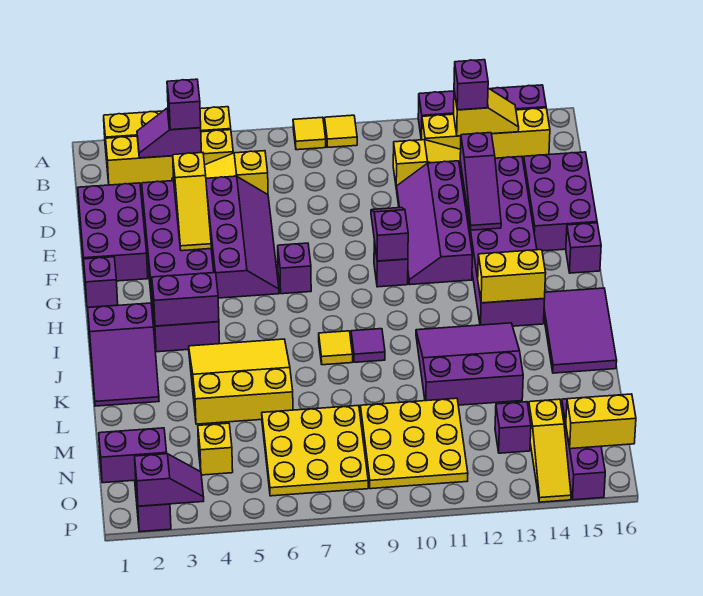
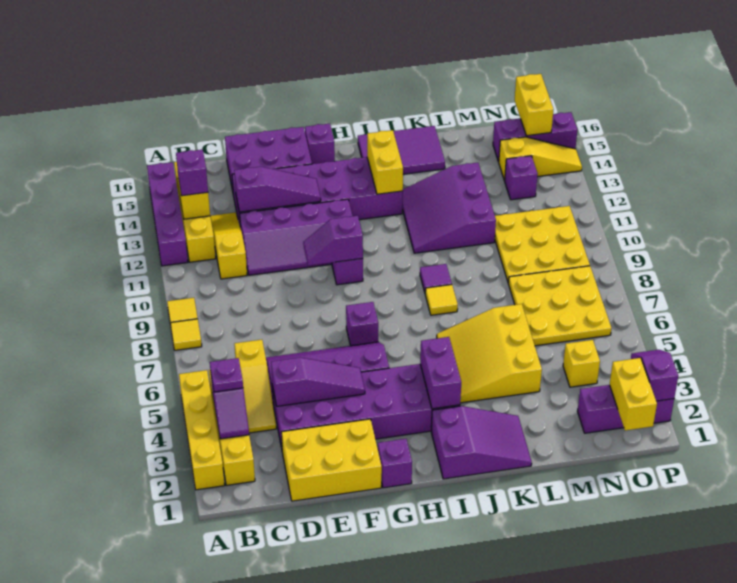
purple brick B4 level 3 -> purple plate B4 level 3
purple brick D1:F2 level 1 -> yellow brick D1:F2 level 1
yellow slope D4:F4 level 2 top D -> purple slope D4:F4 level 2 top D
purple brick O1:O2 level 2 -> yellow brick O1:O2 level 2

